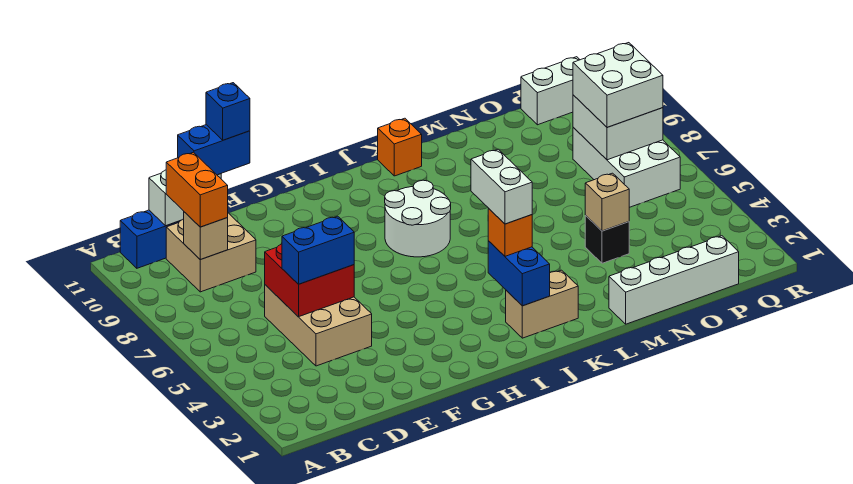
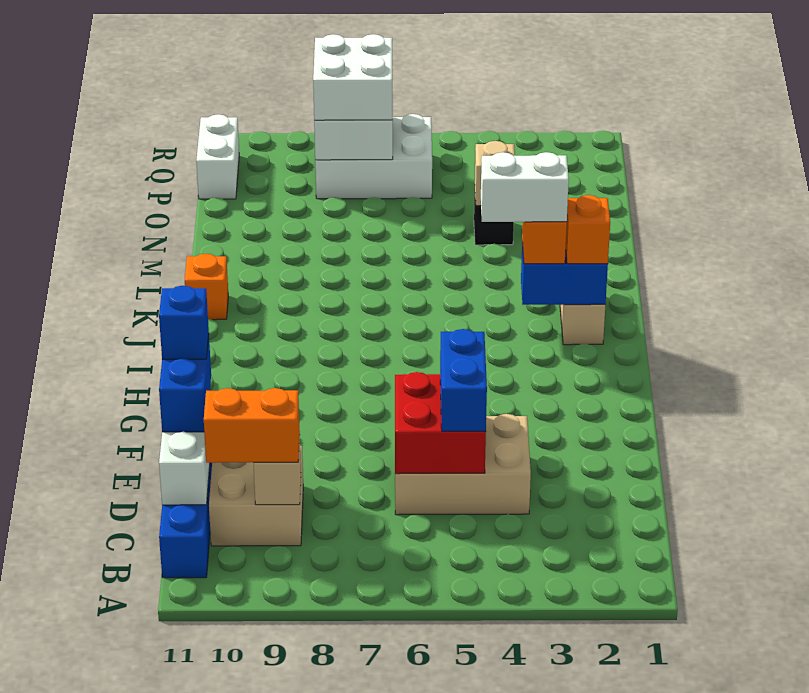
white round brick I7:J8 level 1 -> none
none -> orange brick J2 level 3
white brick M1:P1 level 1 -> none

